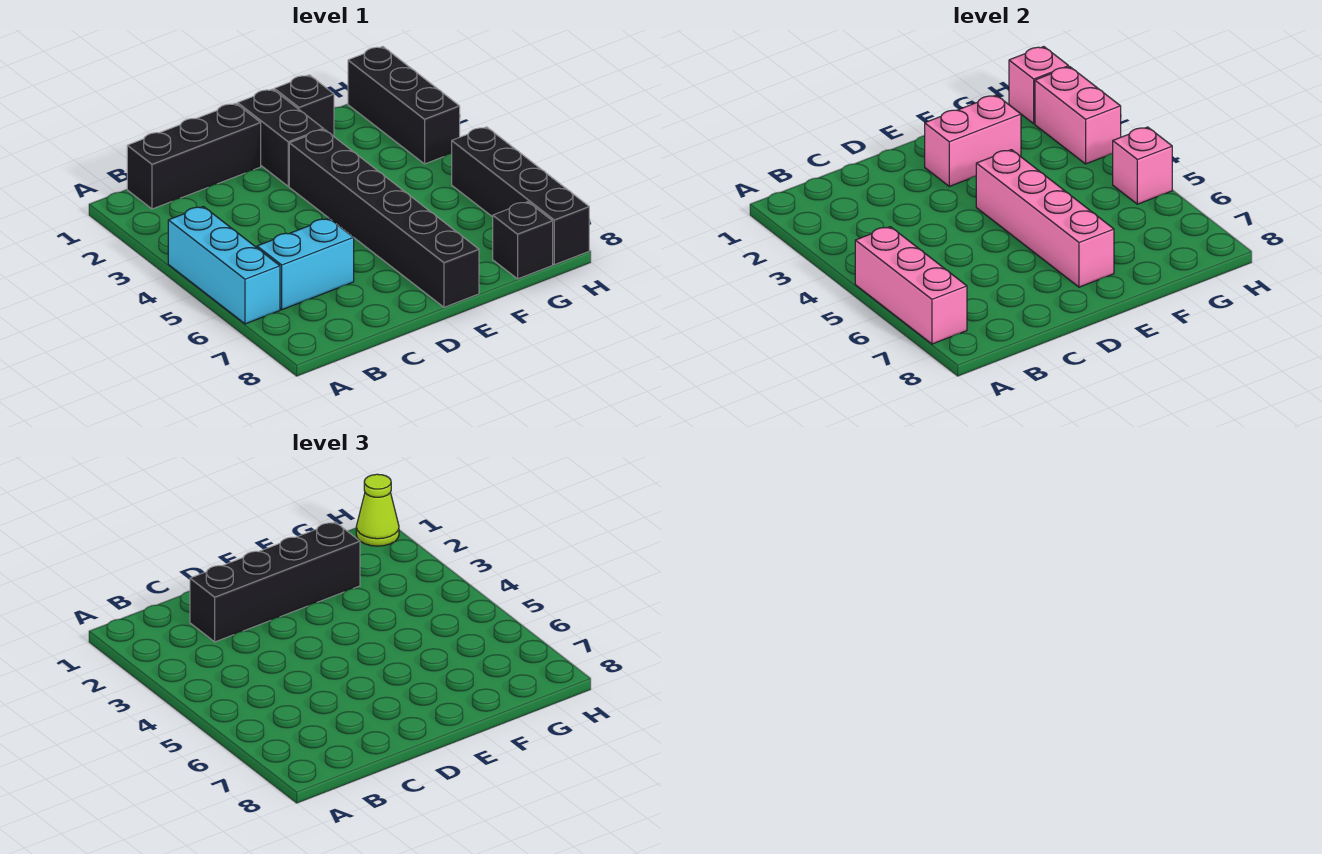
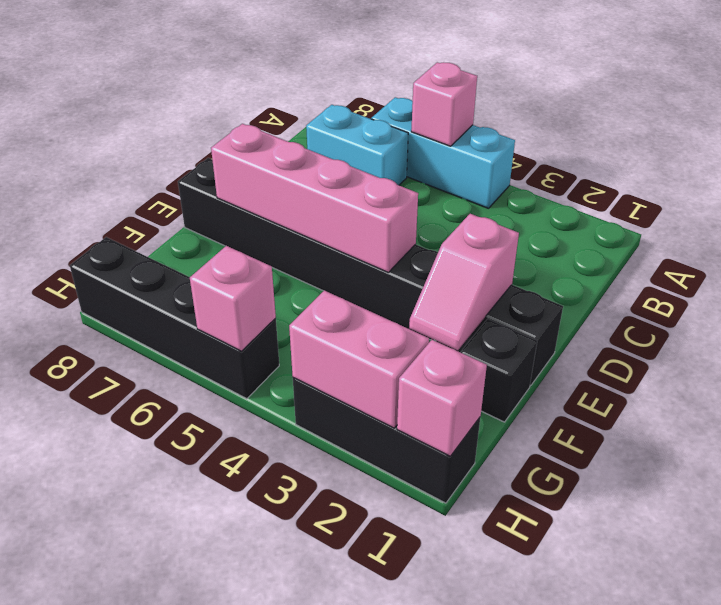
pink brick A5:A7 level 2 -> pink brick A5 level 2
black brick B1:D1 level 1 -> none
cyan brick B6:C6 level 1 -> cyan brick B6:B7 level 1
black brick C2:F2 level 3 -> none
pink brick E2:F2 level 2 -> pink slope E2:F2 level 2 top E
black brick G8 level 1 -> none
lime cone H1 level 3 -> none

